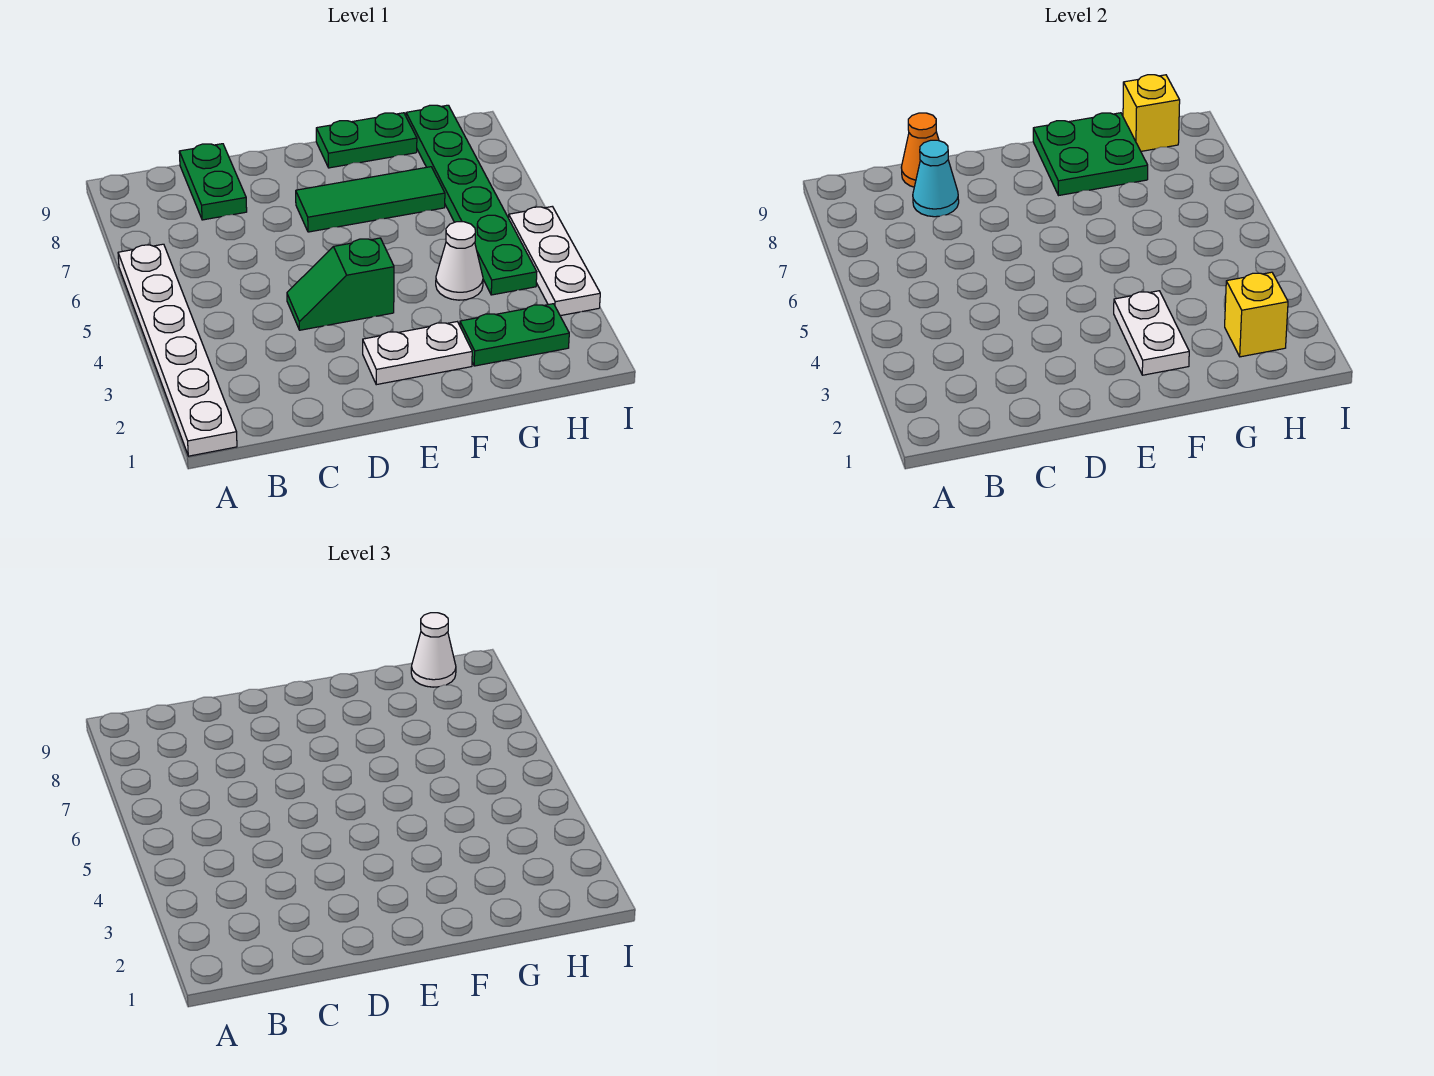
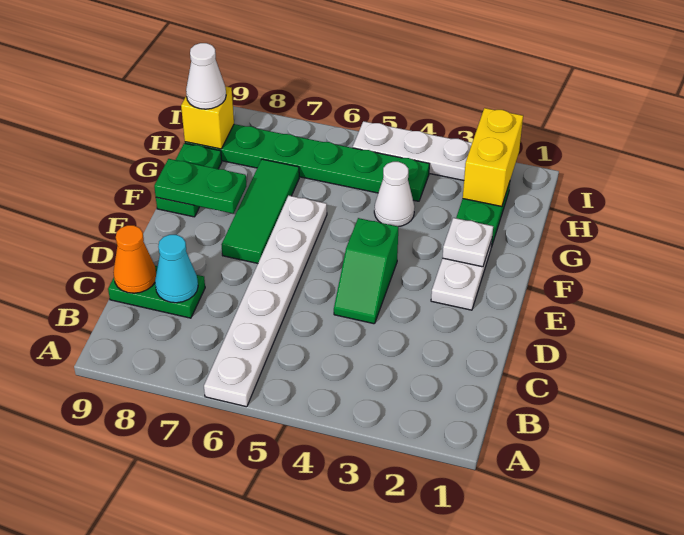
white plate A1:A6 level 1 -> white plate A6:F6 level 1
white plate F2:F3 level 2 -> white plate F2 level 2
green plate F8:G9 level 2 -> green plate F8:F9 level 2
yellow brick H2 level 2 -> yellow brick H2:I2 level 2

